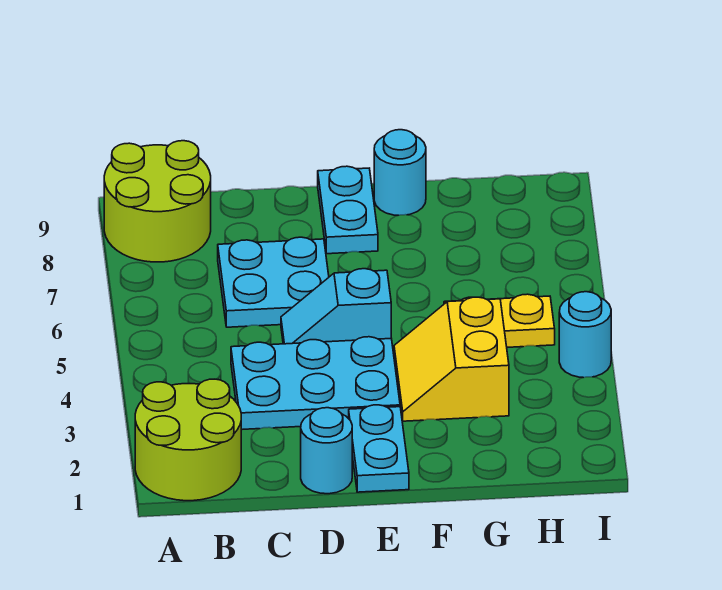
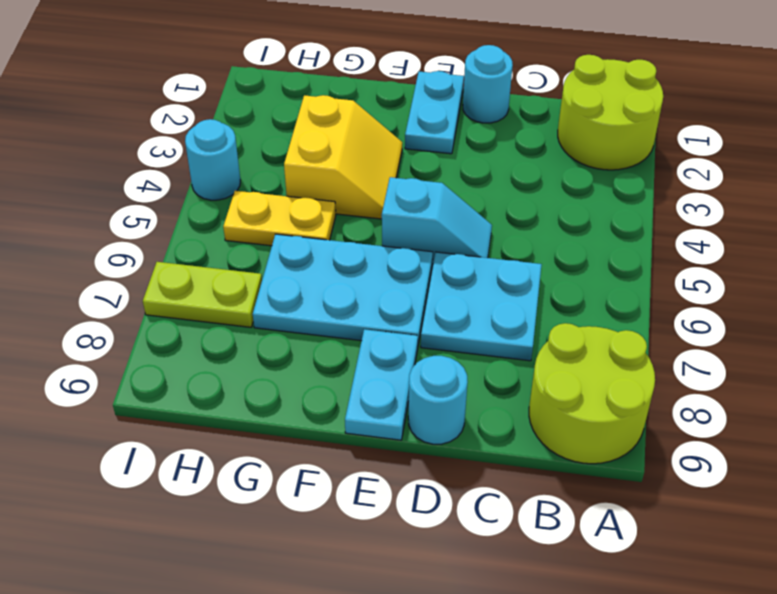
cyan plate C3:E4 level 1 -> cyan plate E6:G7 level 1
cyan round brick F9 level 1 -> cyan round brick D9 level 1
none -> lime plate H7:I7 level 1

